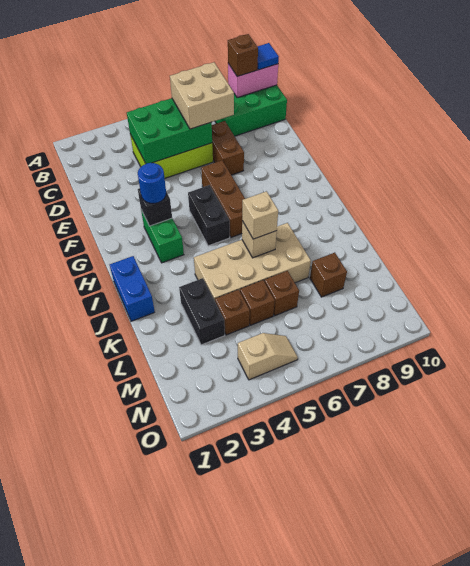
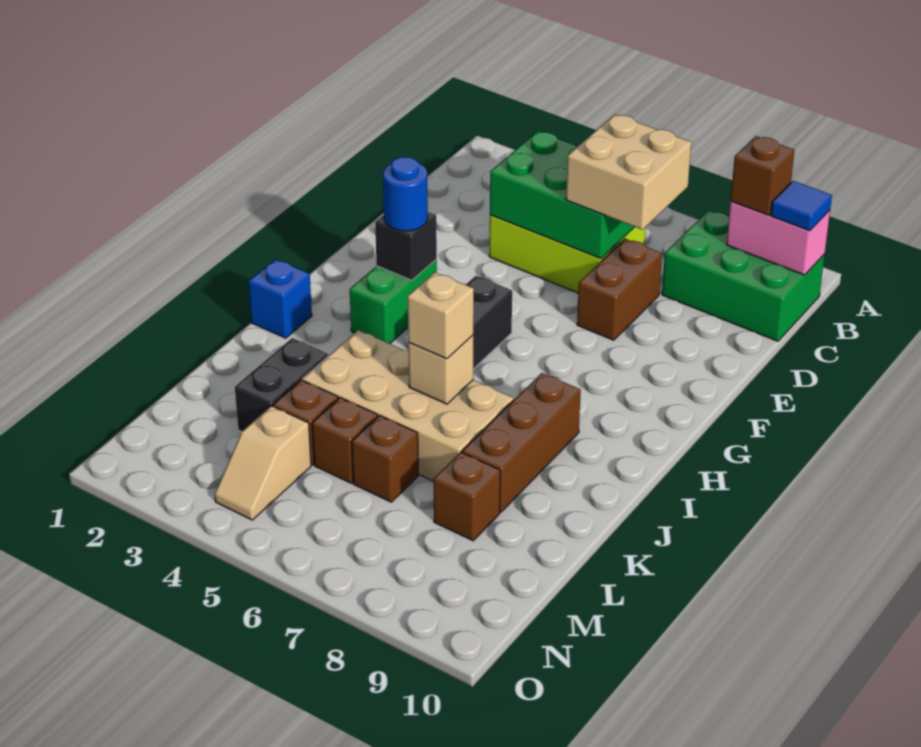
brown brick F6:H6 level 1 -> brown brick I8:K8 level 1
blue brick I1:J1 level 1 -> blue brick I1 level 1
tan slope N4:N5 level 1 top 4 -> tan slope M4:N4 level 1 top M

